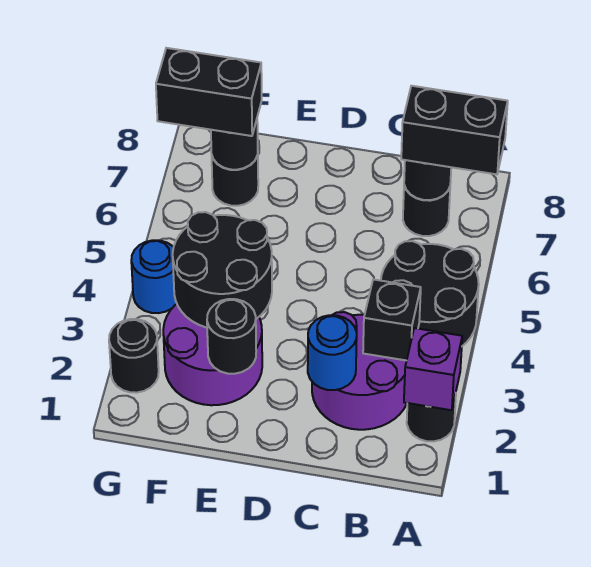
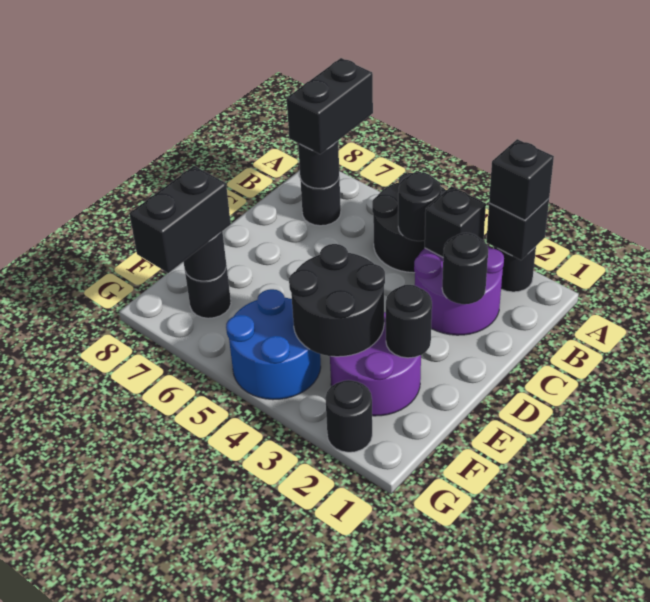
purple brick A2 level 2 -> black brick A2 level 2
none -> black brick A2 level 3
none -> black round brick B4 level 2
blue round brick C2 level 2 -> black round brick C2 level 2
blue round brick G4 level 1 -> blue round brick F4:G5 level 1

